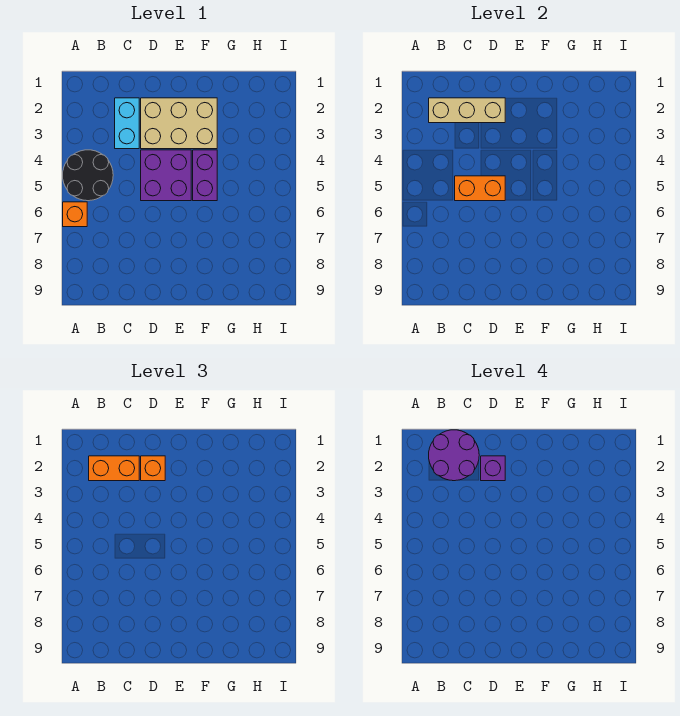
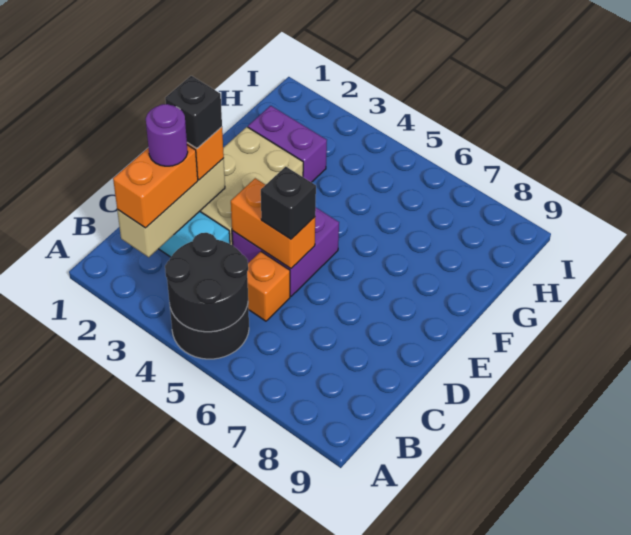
none -> black round brick A4:B5 level 2
orange brick A6 level 1 -> orange brick C5 level 1
purple round brick B1:C2 level 4 -> purple round brick C2 level 4
orange brick C5:D5 level 2 -> orange brick D4:D5 level 2
purple brick D2 level 4 -> black brick D2 level 4
none -> black brick D5 level 3
purple brick F4:F5 level 1 -> purple brick G2:G3 level 1

